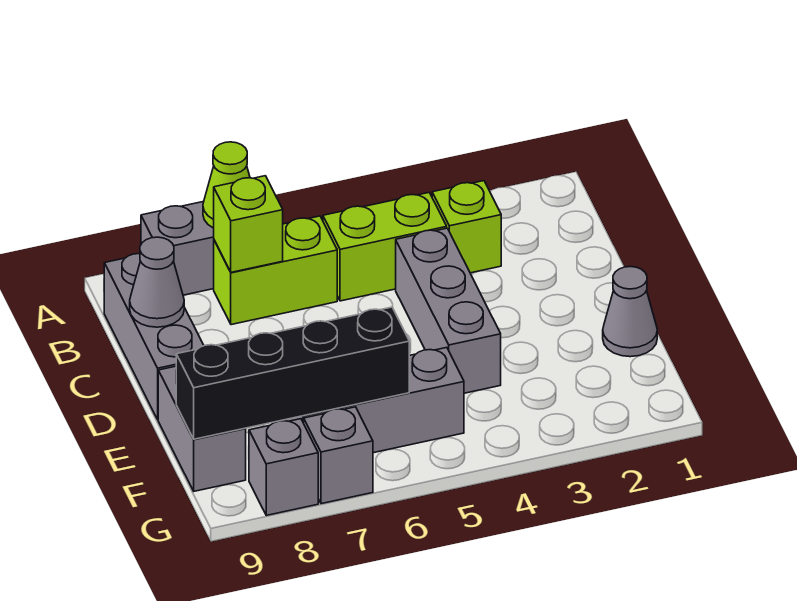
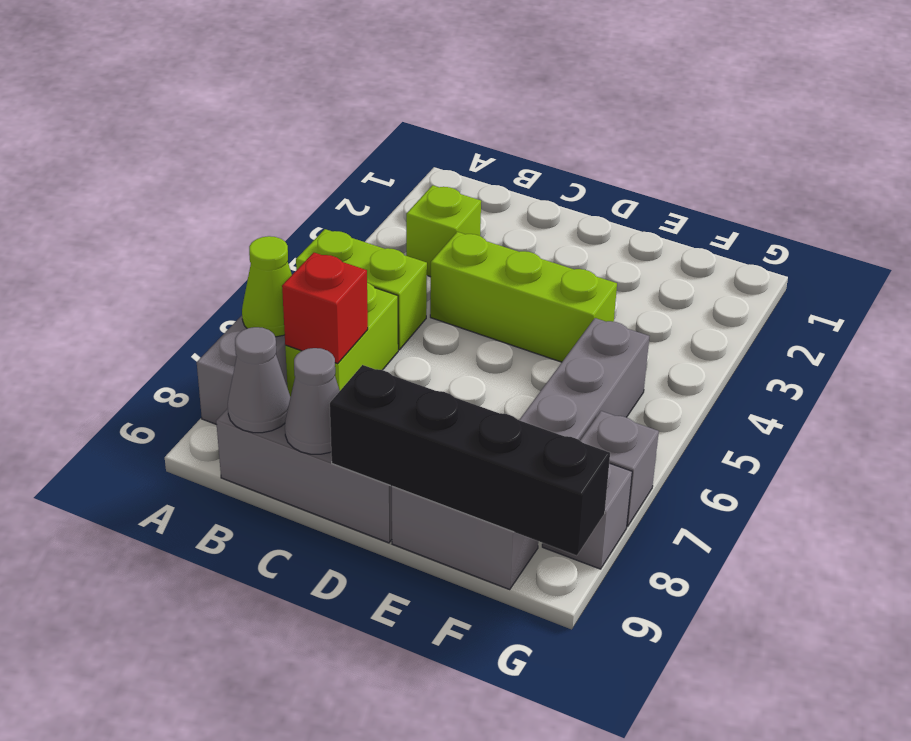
lime brick B4:B5 level 1 -> lime brick A5:B5 level 1
lime brick B7 level 2 -> red brick B7 level 2
grey brick C4:E4 level 1 -> lime brick C4:E4 level 1
grey cone E1 level 1 -> grey cone B9 level 2
black brick F6:F9 level 2 -> black brick D9:G9 level 2

